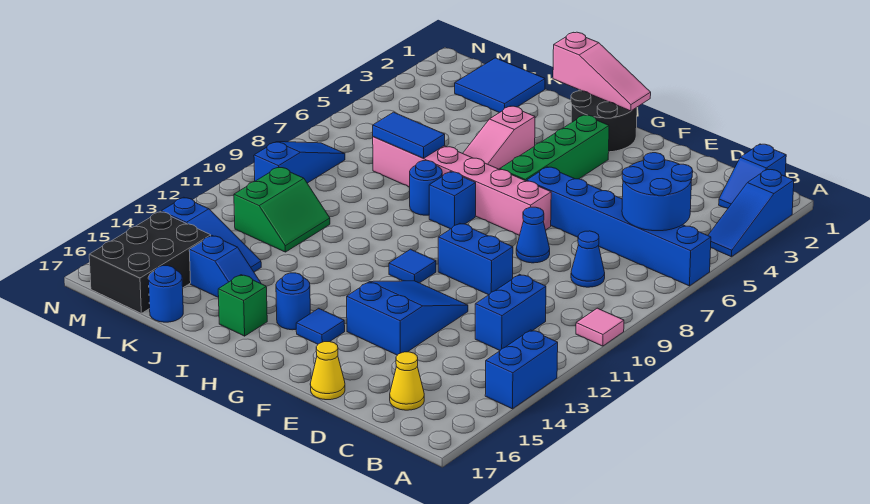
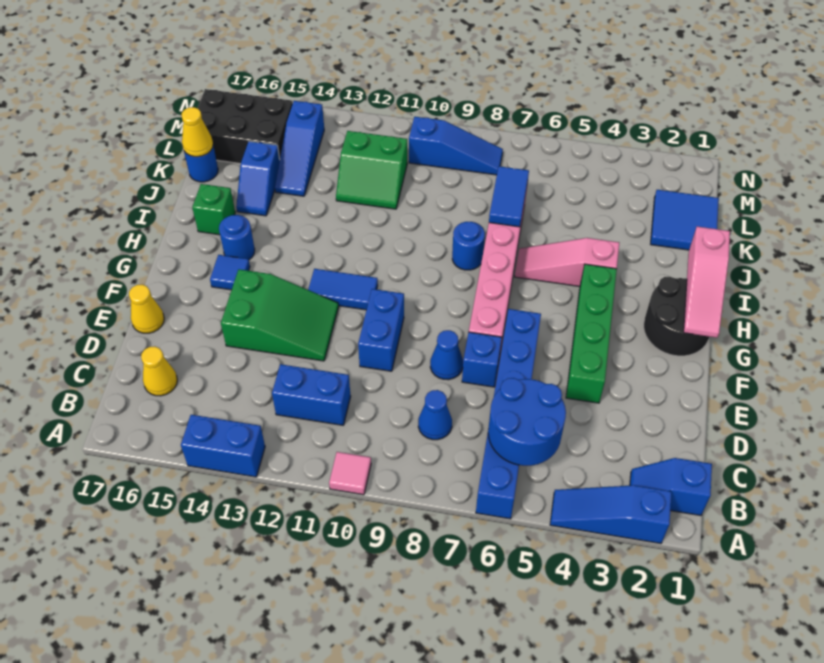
blue slope E12:F14 level 1 top 14 -> green slope E12:F14 level 1 top 14
green brick G3:G6 level 1 -> green brick E4:H4 level 1
blue tile G11 level 1 -> blue tile G11:G12 level 1
blue brick H8 level 1 -> blue brick E7 level 1
none -> yellow cone K17 level 2

